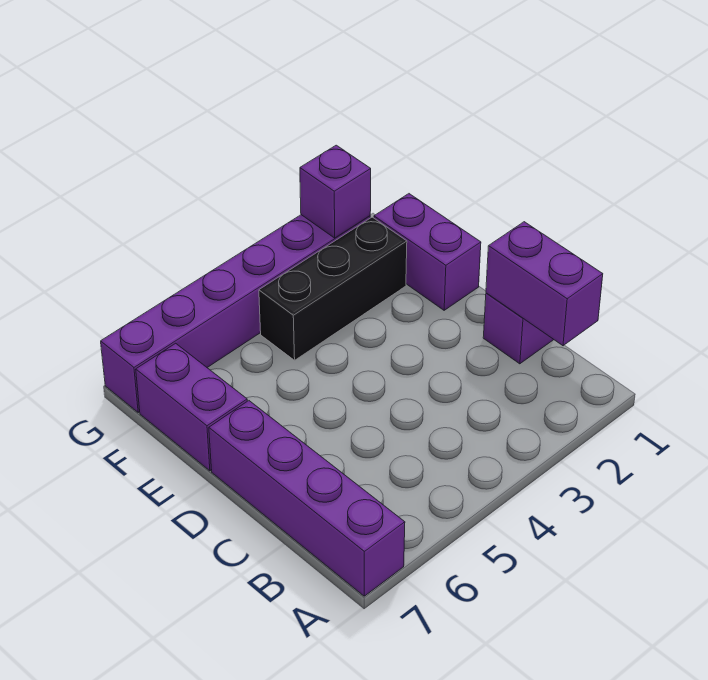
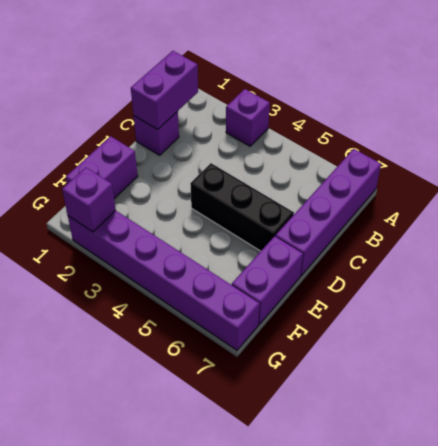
none -> purple brick A3 level 1
black brick F2:F4 level 1 -> black brick D4:D6 level 1

